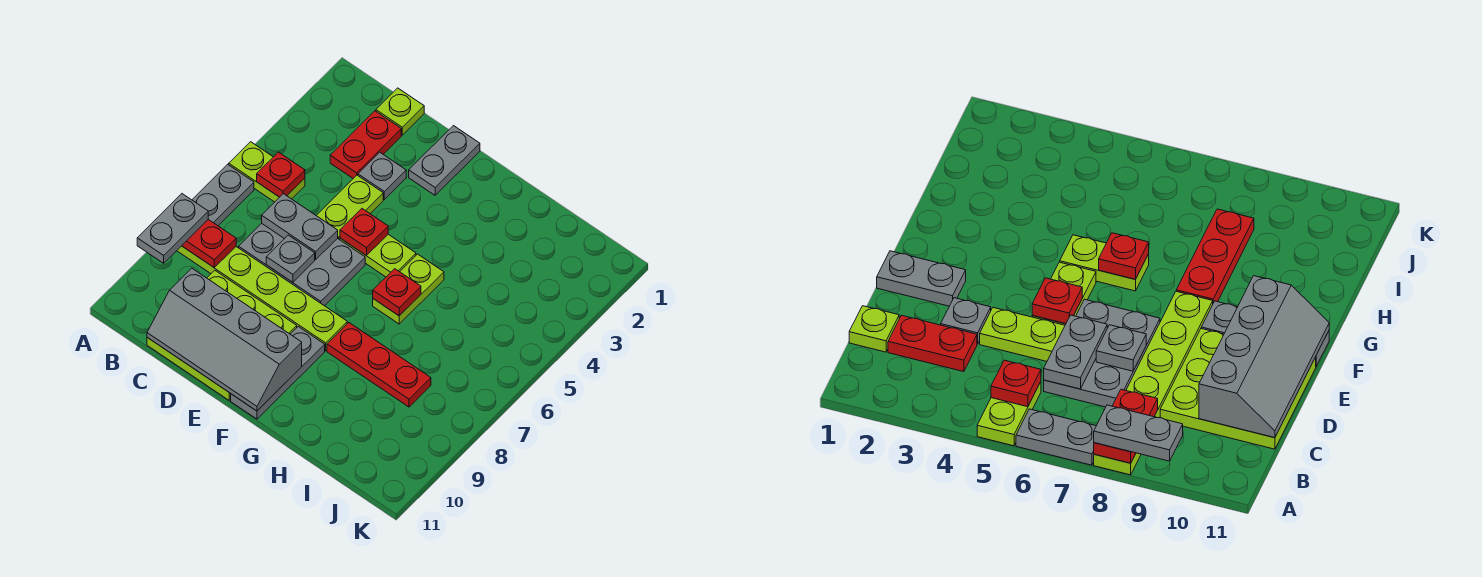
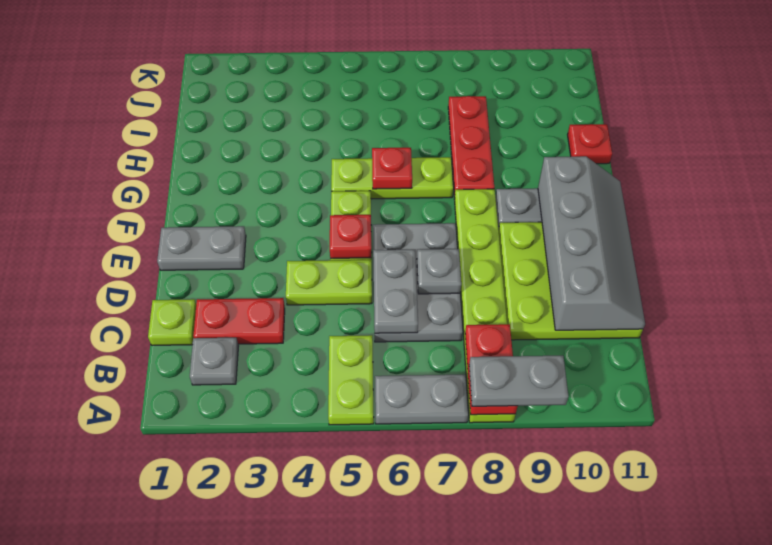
red plate B5 level 2 -> red plate H11 level 1
grey plate D3 level 1 -> grey plate B2 level 1
lime plate G5:G6 level 1 -> lime plate G5:G7 level 1

